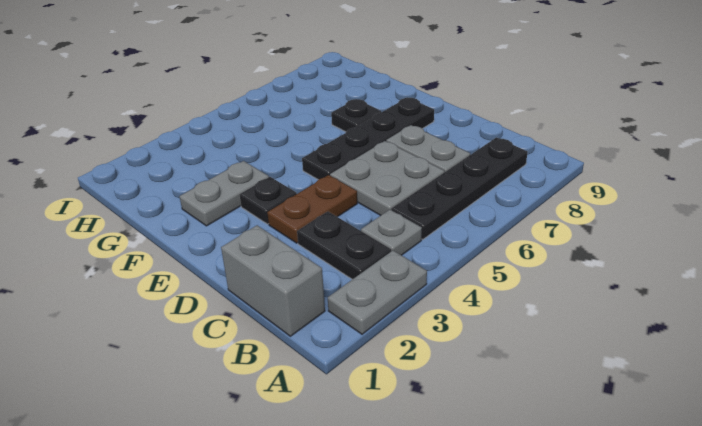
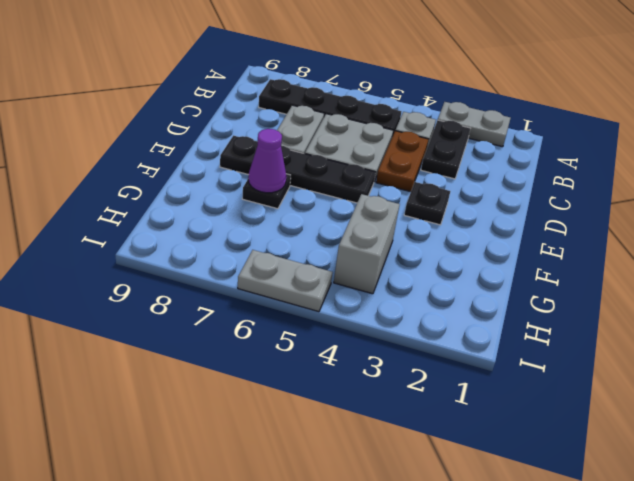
grey brick B1:C1 level 1 -> grey brick G4:H4 level 1
brown plate D3:D4 level 1 -> brown plate C4:D4 level 1
grey plate F2:F3 level 1 -> grey plate I5:I6 level 1
none -> purple cone F7 level 2

